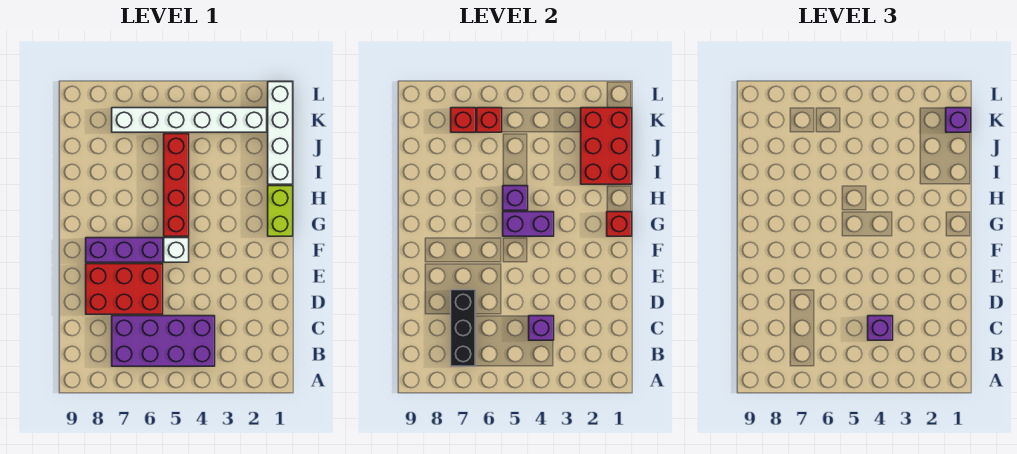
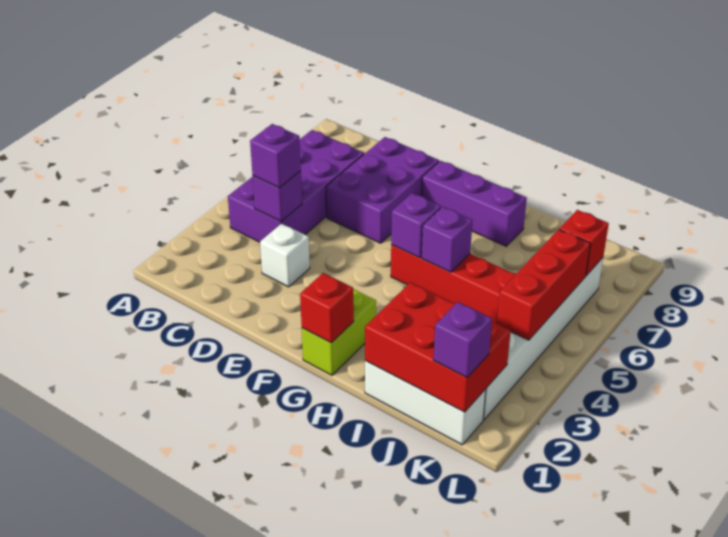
black brick B7:D7 level 2 -> none
red brick D6:E8 level 1 -> purple brick D6:E8 level 1
white brick F5 level 1 -> white brick D3 level 1
purple brick F6:F8 level 1 -> purple brick F8:H8 level 1
lime brick G1:H1 level 1 -> lime brick G1:G2 level 1
purple brick G4:G5 level 2 -> purple brick G5 level 2
white brick I1:L1 level 1 -> white brick I1:K1 level 1
red brick K6 level 2 -> red brick K4:K6 level 2

